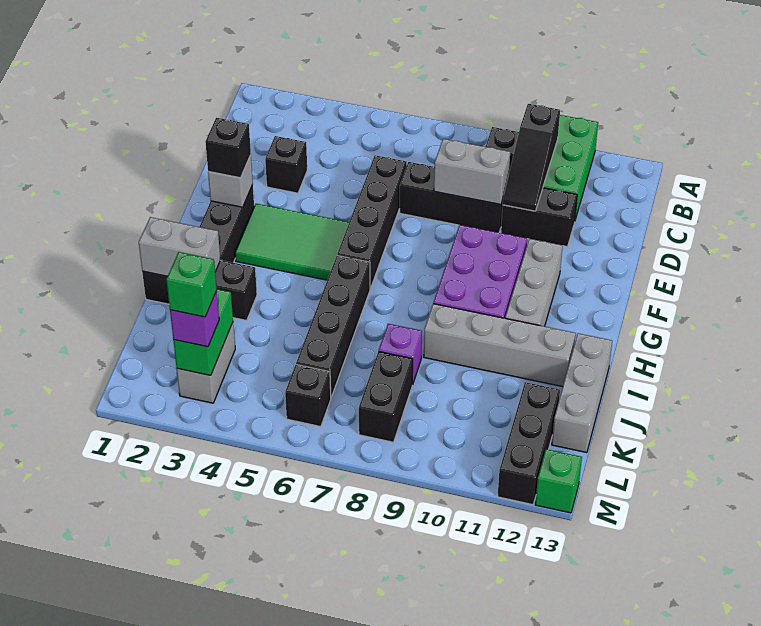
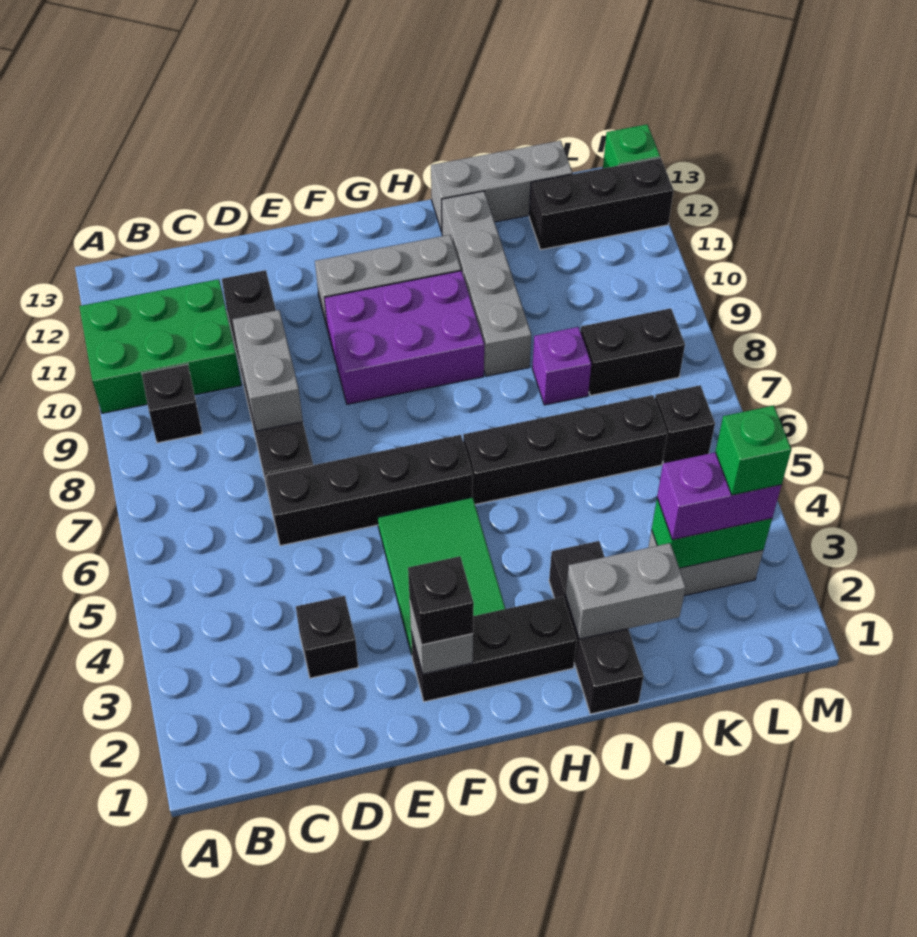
black slope B10:D10 level 2 top B -> none
grey brick I1:I2 level 2 -> grey brick I2:J2 level 2
purple brick L3 level 3 -> purple brick K3:L3 level 3

